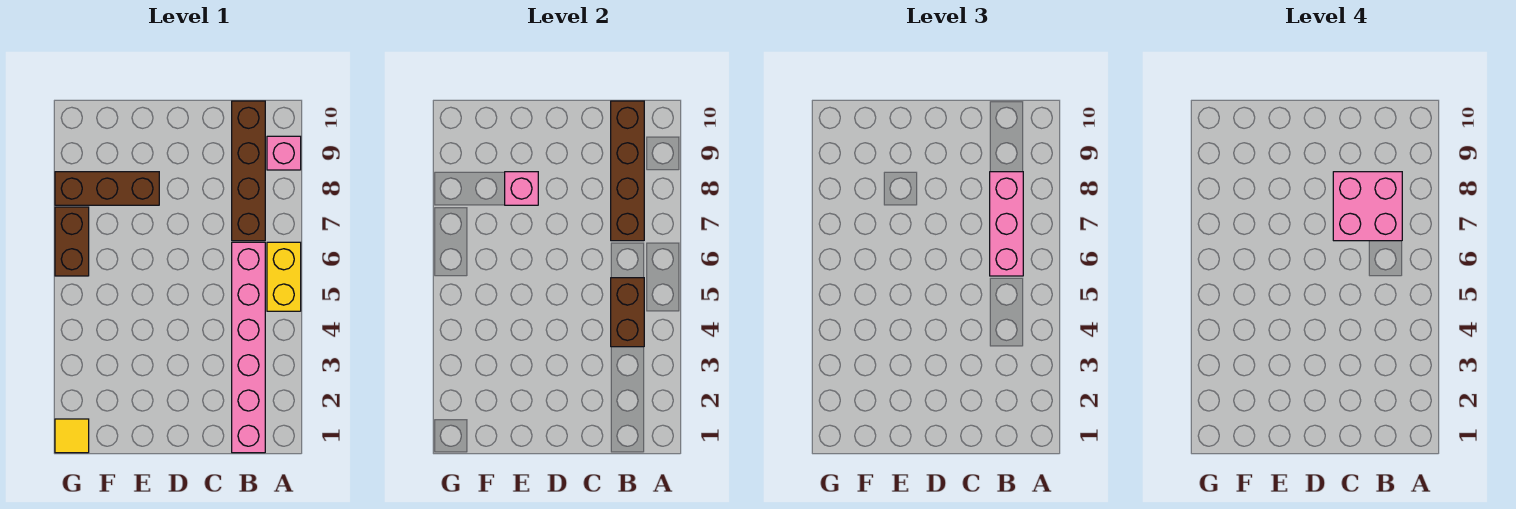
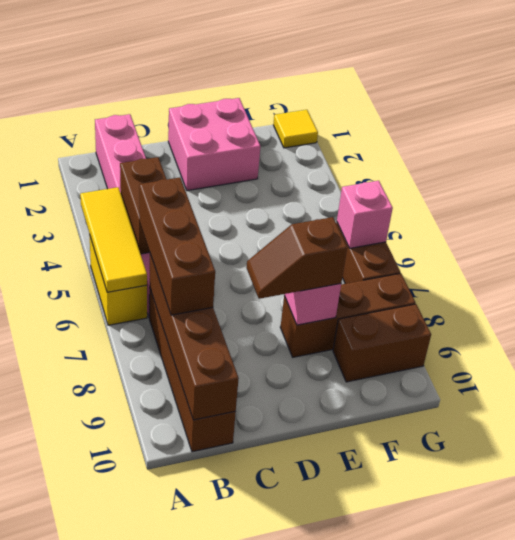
none -> yellow tile A4:A6 level 2
pink brick A9 level 1 -> pink brick G6 level 2
pink brick B6:B8 level 3 -> brown brick B6:B8 level 3
pink brick B7:C8 level 4 -> pink brick D1:E2 level 1
none -> brown slope D8:E8 level 3 top E
none -> brown brick F9:G9 level 1

